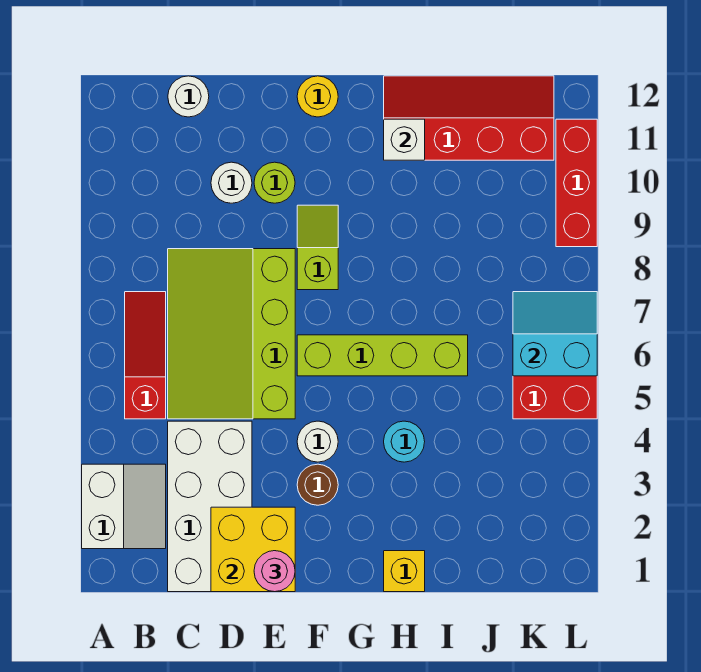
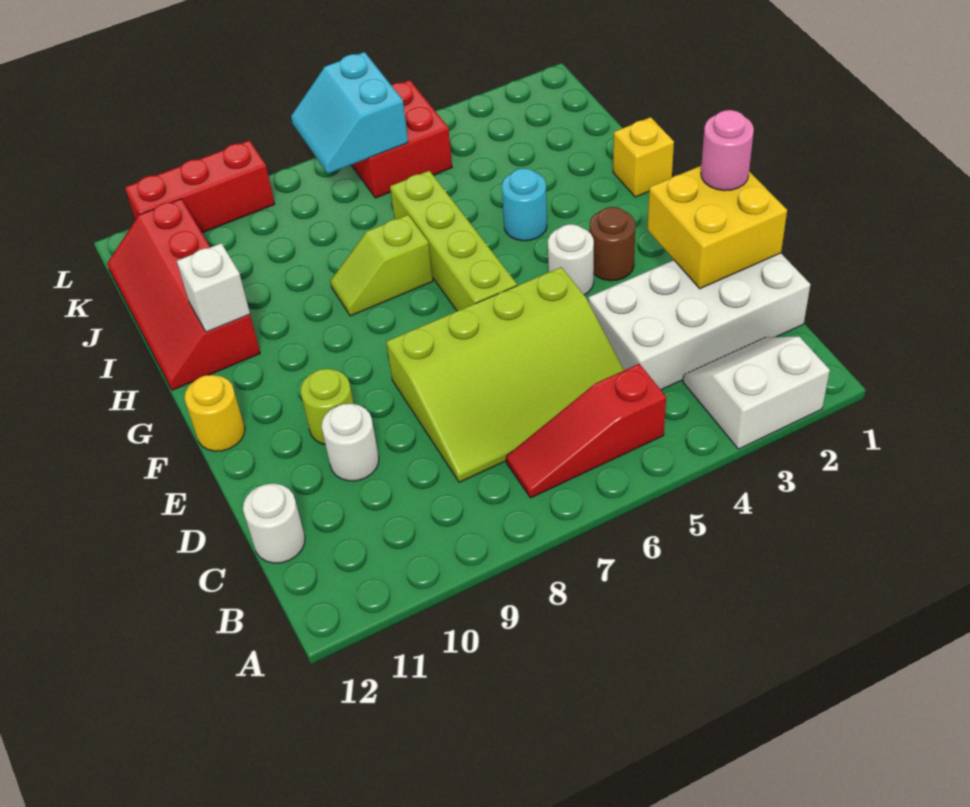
lime slope F8:F9 level 1 top 8 -> lime slope H7:H8 level 1 top 7

